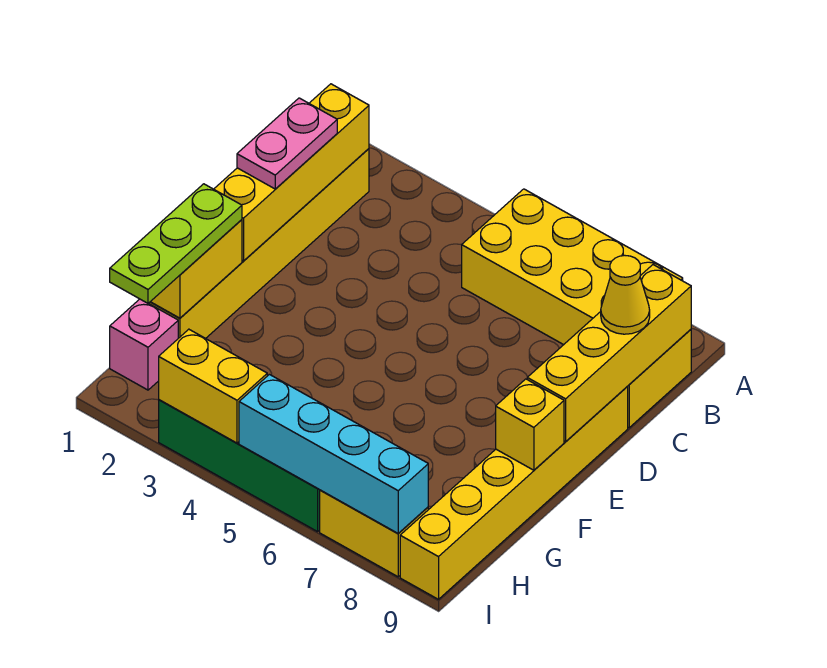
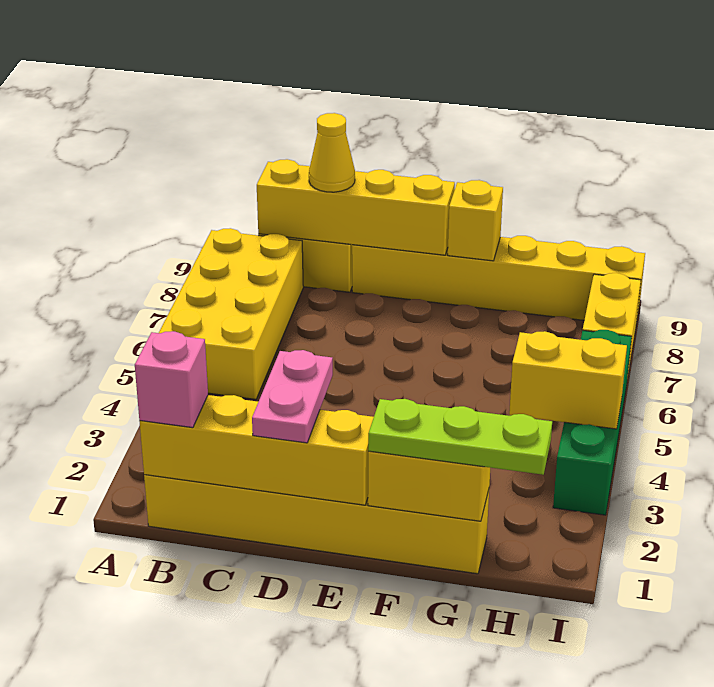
pink plate C1:D1 level 3 -> pink plate D1:D2 level 3
pink brick H1 level 1 -> pink brick B1 level 3
yellow brick I3:I4 level 2 -> yellow brick H4:I4 level 2
cyan brick I5:I8 level 2 -> none

